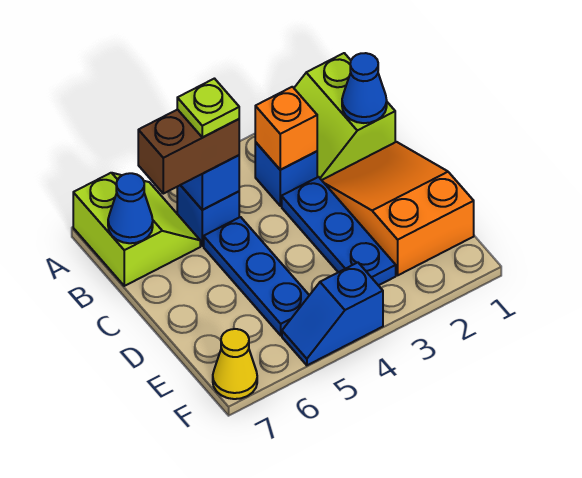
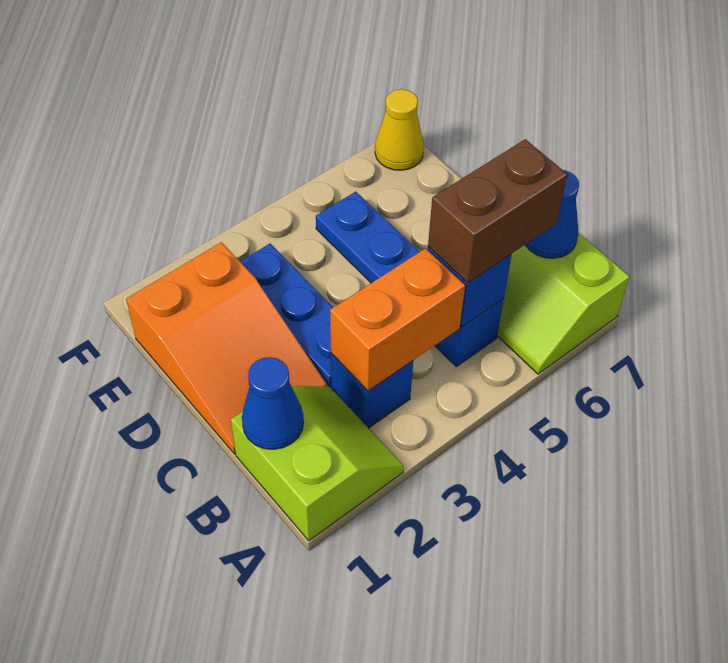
orange brick B3 level 2 -> orange brick B3:B4 level 2
lime plate B5 level 4 -> none
blue slope F4:F5 level 1 top 4 -> none

